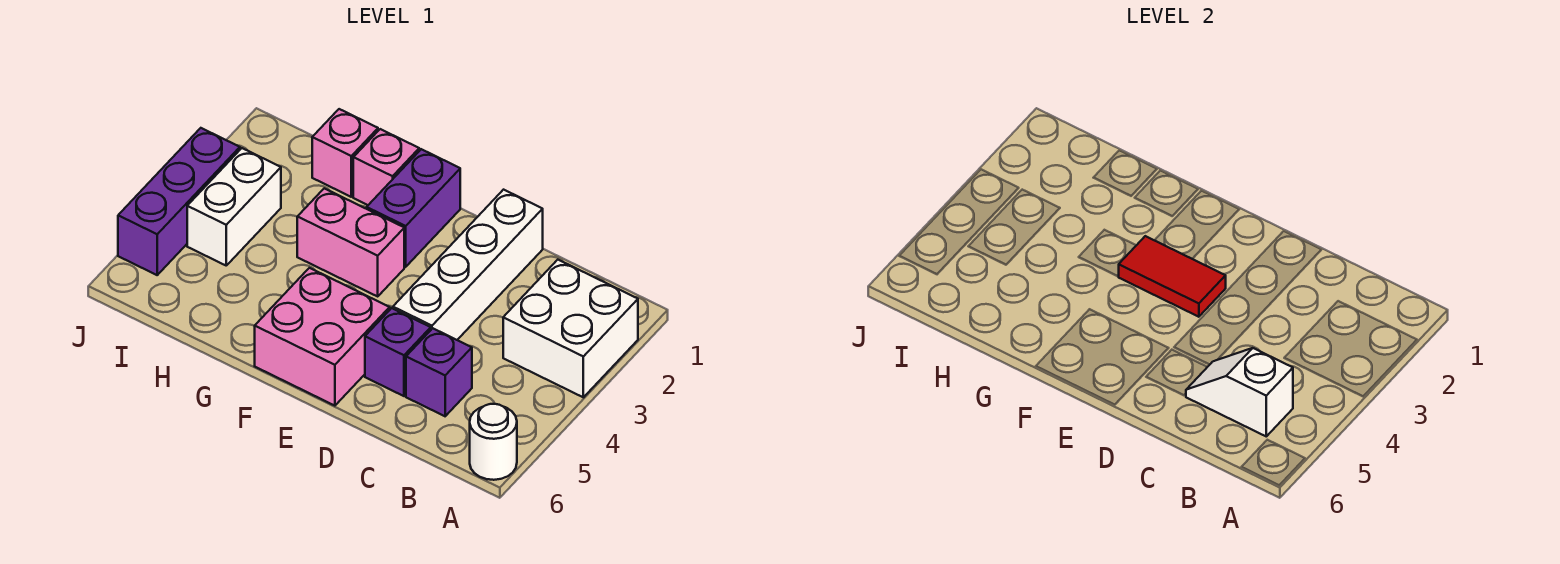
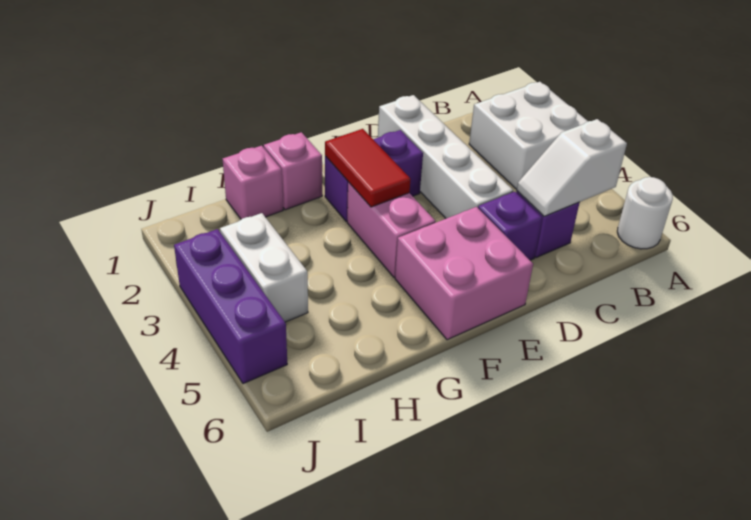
red tile E3:F3 level 2 -> red tile F2:F3 level 2
purple brick F1:F2 level 1 -> purple brick E2:F2 level 1
pink brick F3:G3 level 1 -> pink brick F3:F4 level 1

